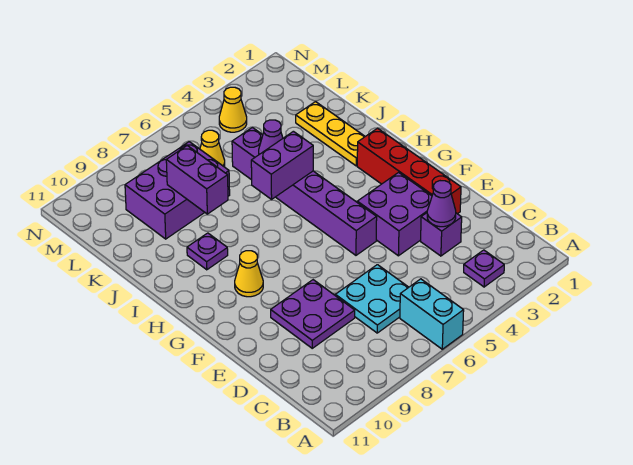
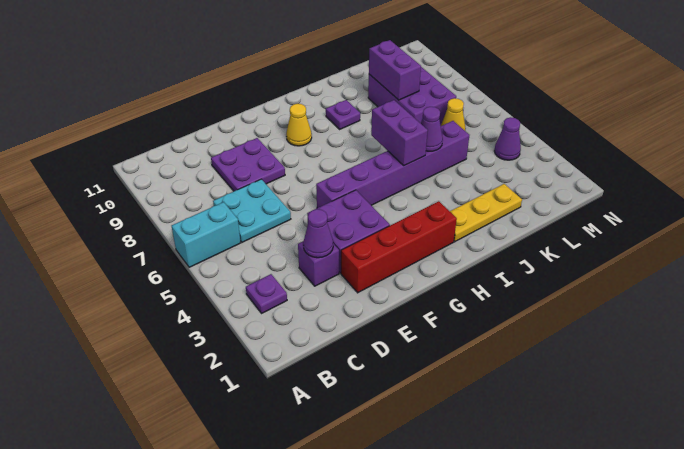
purple brick J8:K8 level 2 -> purple brick K8:K9 level 2
yellow cone M4 level 1 -> purple cone M4 level 1

